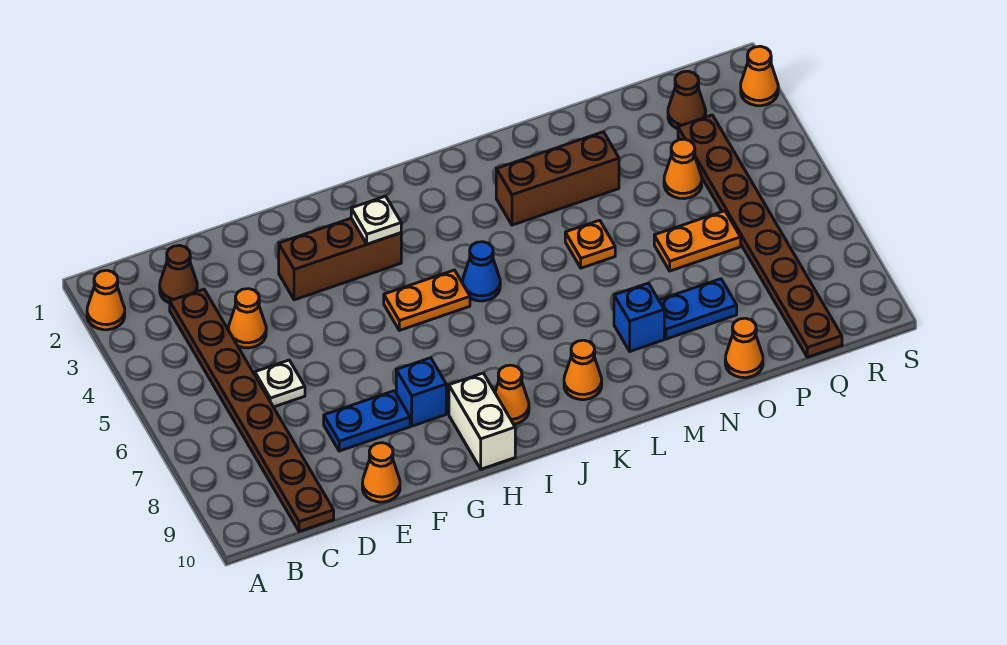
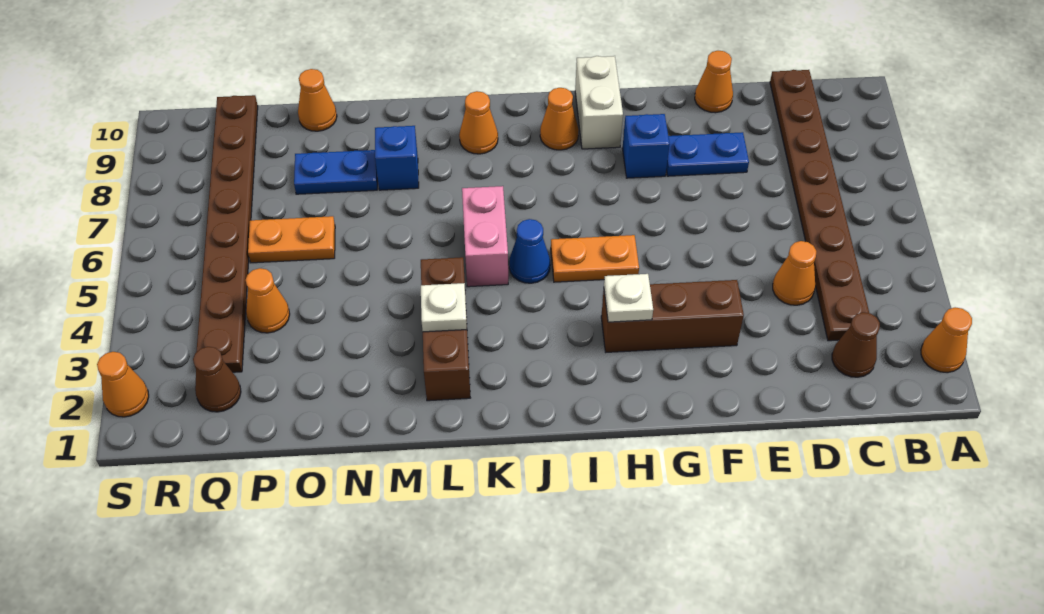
white plate D6 level 1 -> white plate L3 level 2
none -> pink brick K5:K6 level 1
brown brick L3:N3 level 1 -> brown brick L2:L4 level 1
orange plate M5 level 1 -> none

